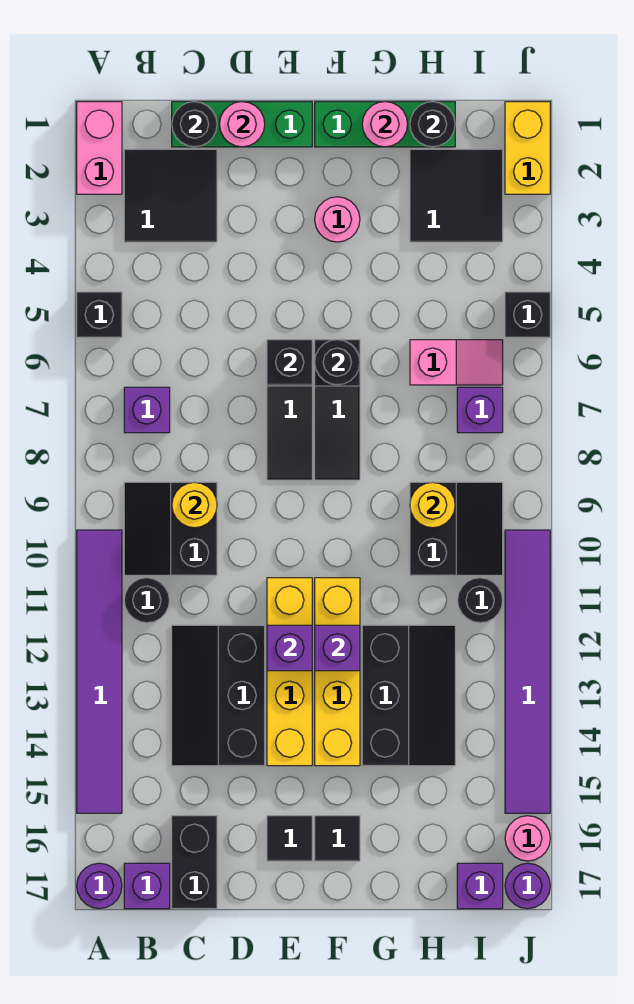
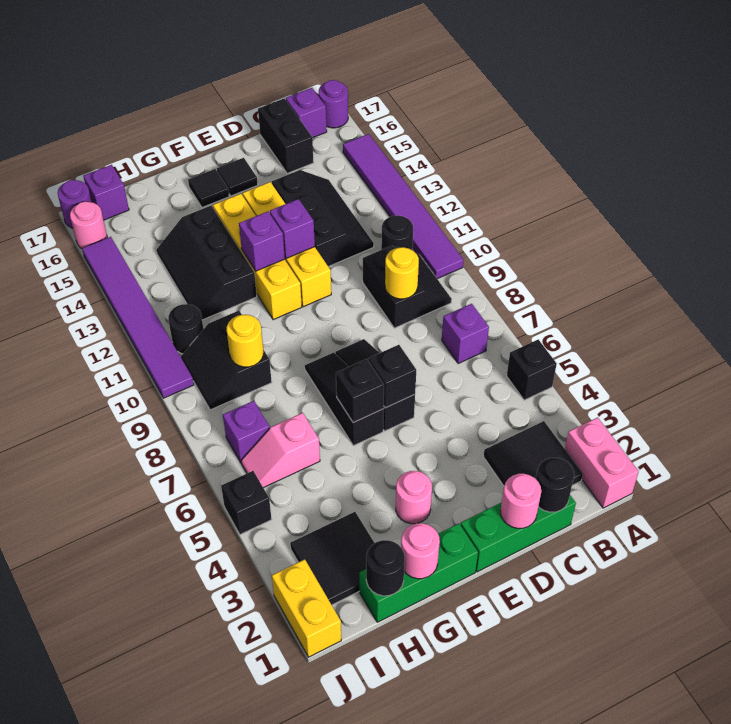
black round brick F6 level 2 -> black brick F6 level 2

